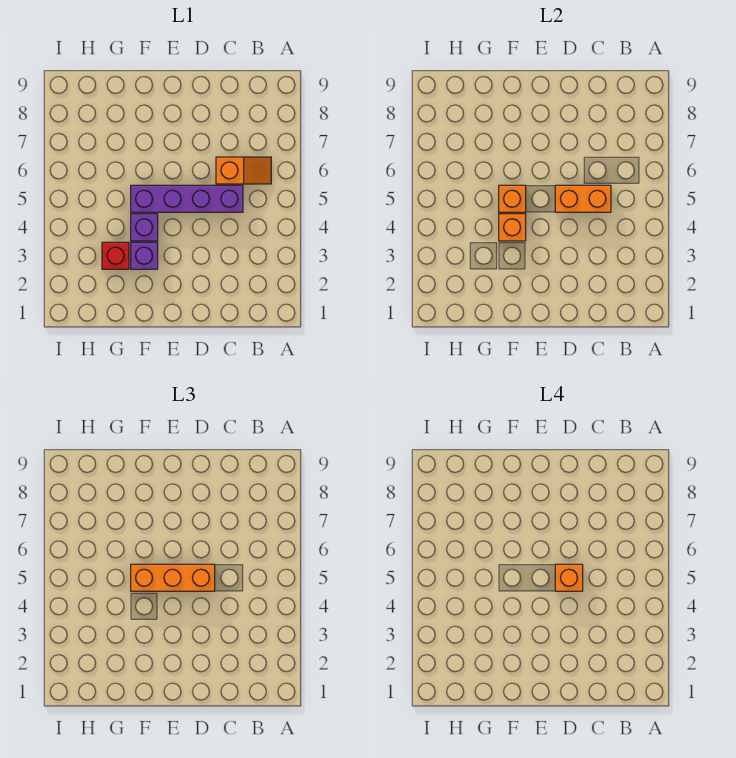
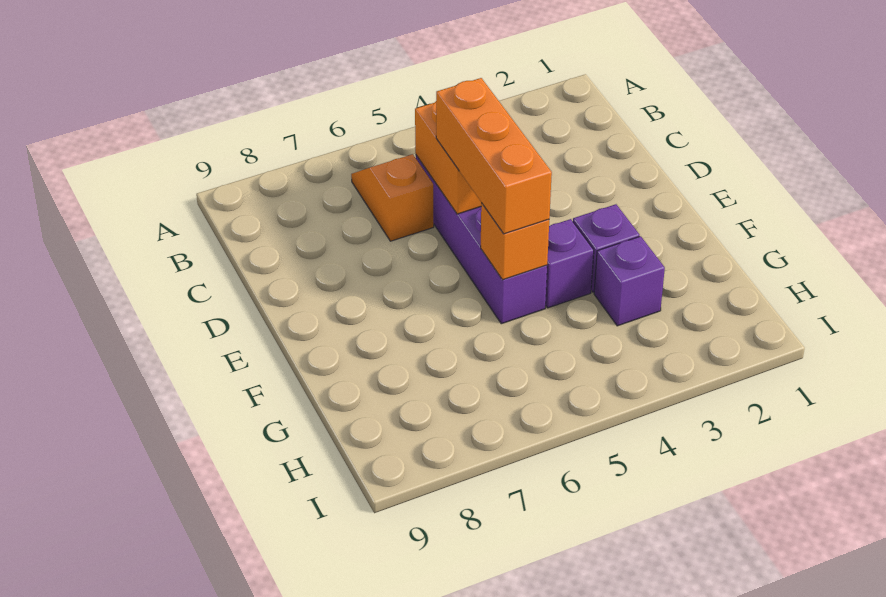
orange brick D5 level 4 -> none
orange brick F4 level 2 -> none
red brick G3 level 1 -> purple brick G3 level 1

